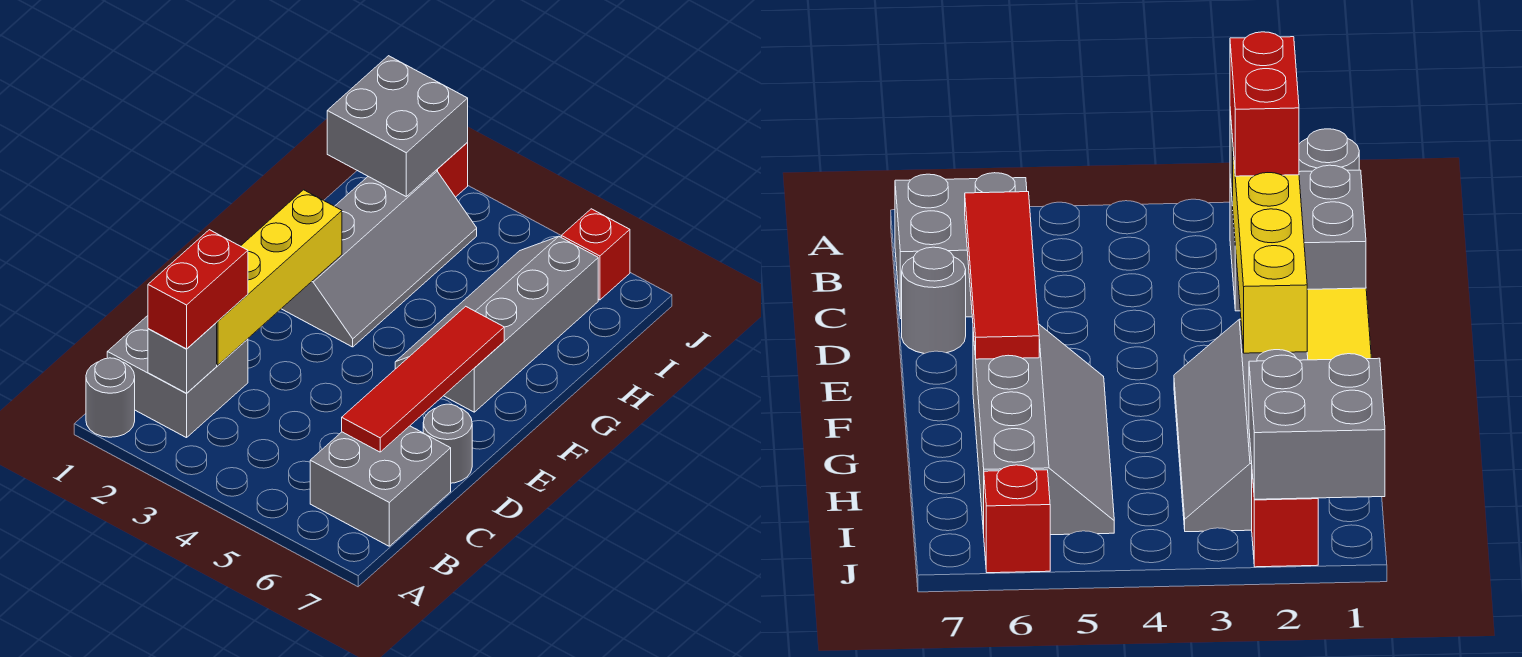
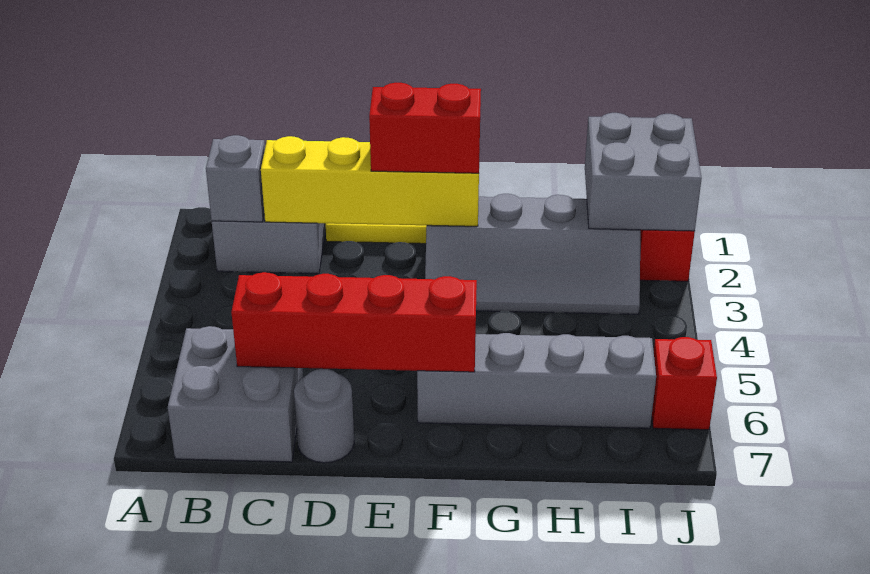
grey round brick A1 level 1 -> none
red brick B2:C2 level 3 -> red brick E2:F2 level 3
red tile C6:F6 level 2 -> red brick C6:F6 level 2

